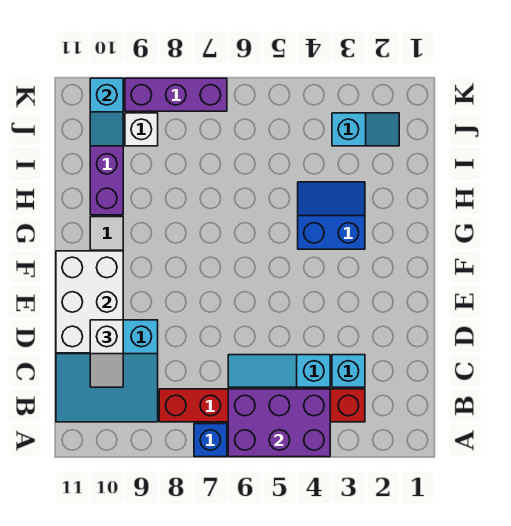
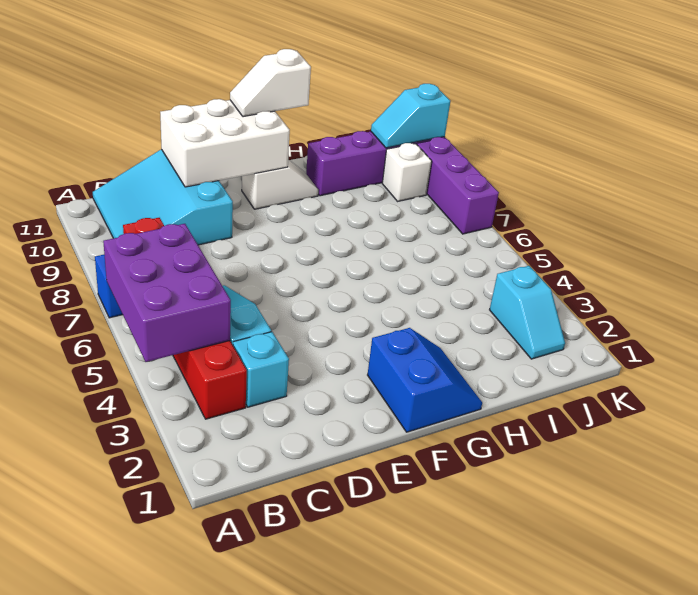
white slope C10:D10 level 3 top D -> white slope F11:G11 level 3 top G
blue slope G3:H4 level 1 top G -> blue slope F1:G2 level 1 top F

